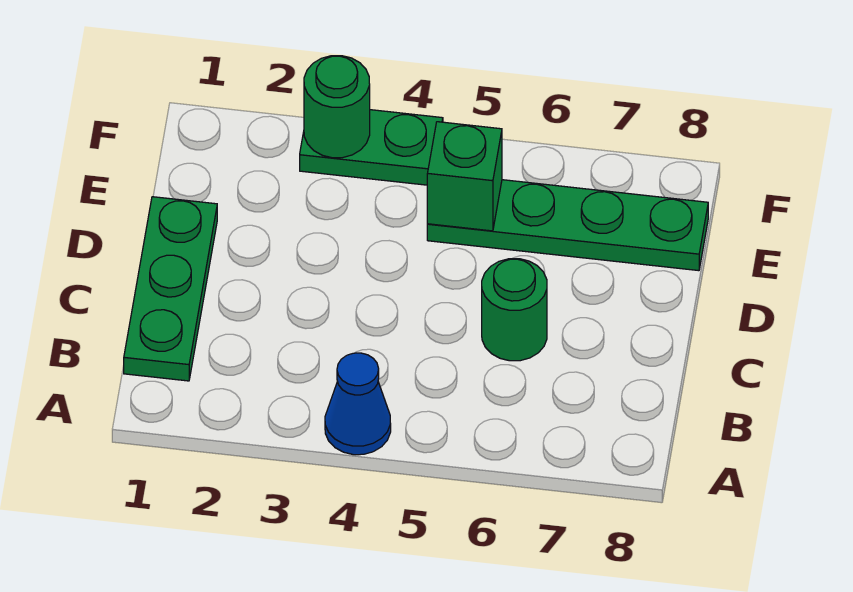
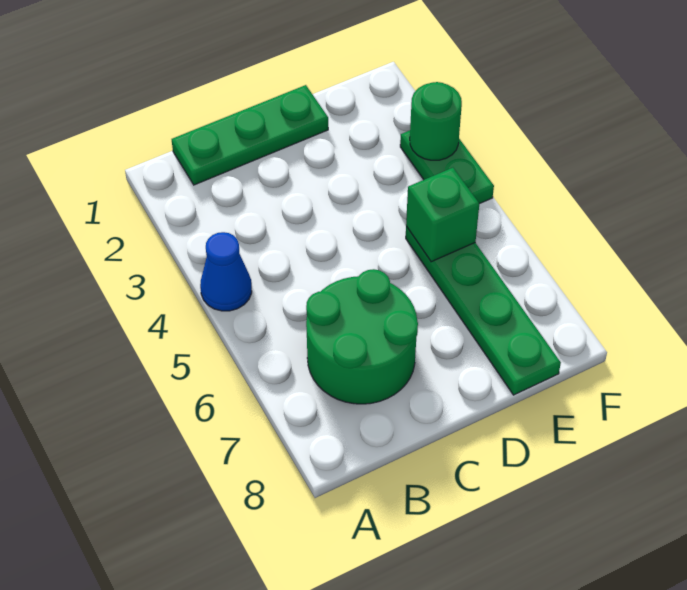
green round brick C6 level 1 -> green round brick B6:C7 level 1

